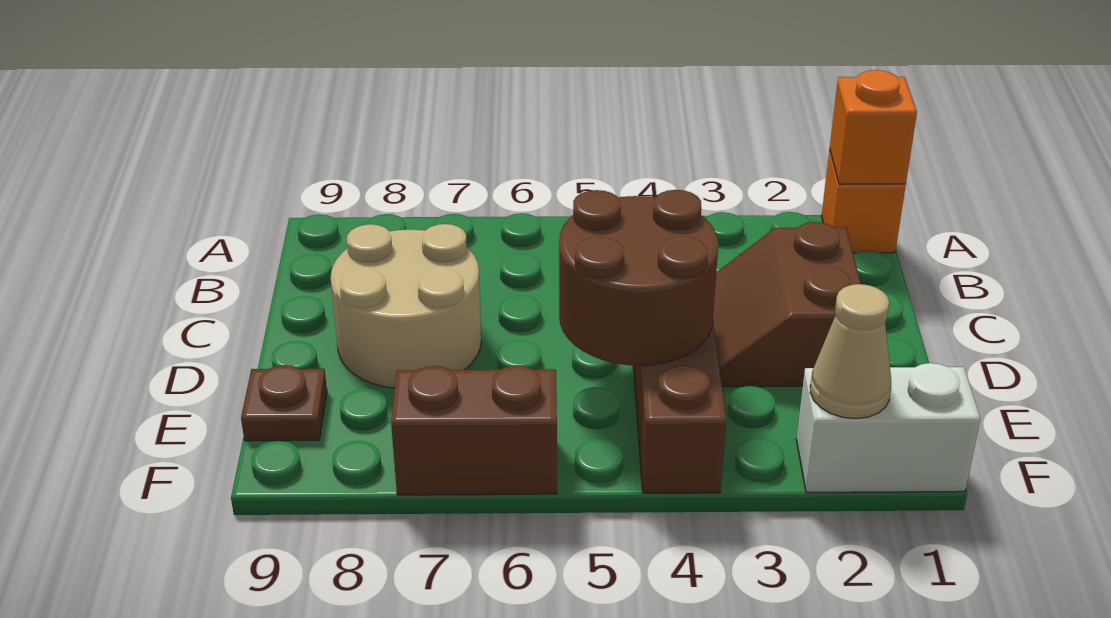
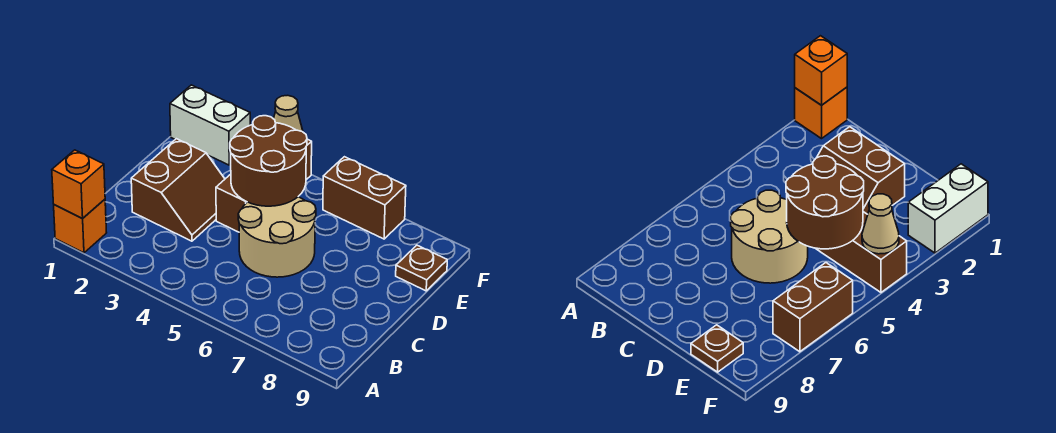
tan round brick C7:D8 level 1 -> tan round brick C5:D6 level 1
tan cone F2 level 2 -> tan cone F4 level 2

